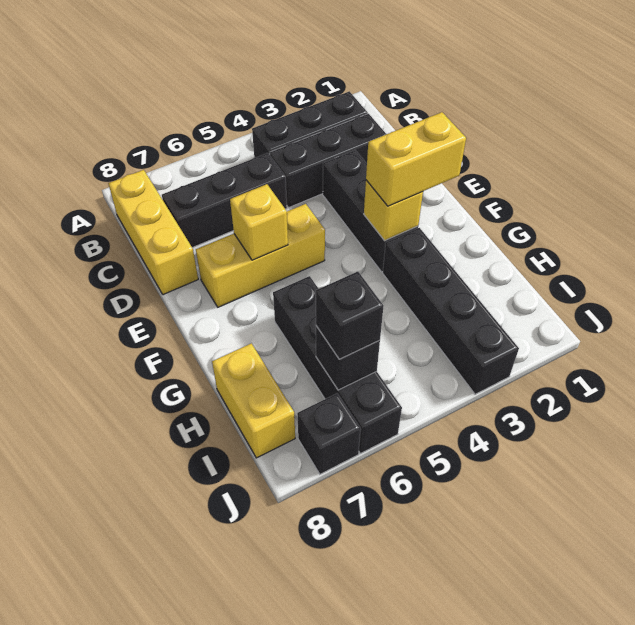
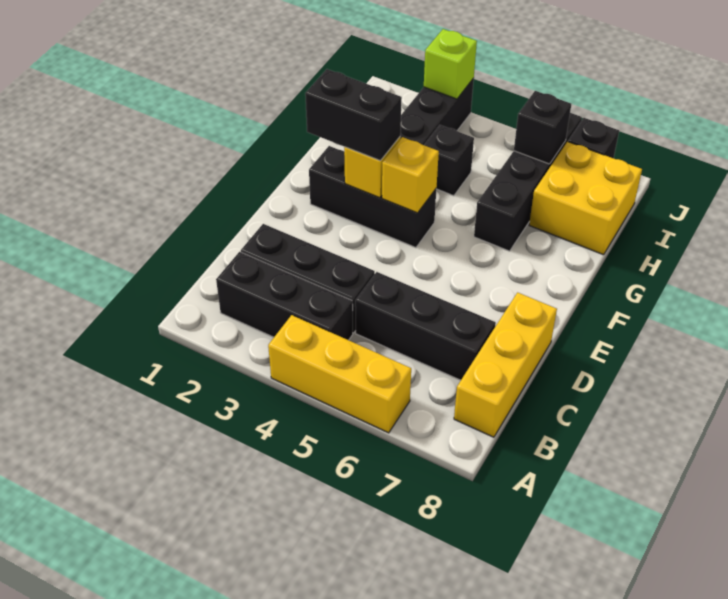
black brick D3:F3 level 1 -> black brick F2:F4 level 1
yellow brick E5:E7 level 1 -> yellow brick A4:A6 level 1
yellow brick E6 level 2 -> yellow brick F4 level 2
yellow brick F2:F3 level 3 -> black brick F2:F3 level 3
yellow brick H8:I8 level 1 -> yellow brick H7:I8 level 1
black brick I6 level 3 -> black brick H4 level 1
none -> lime brick J3 level 2

